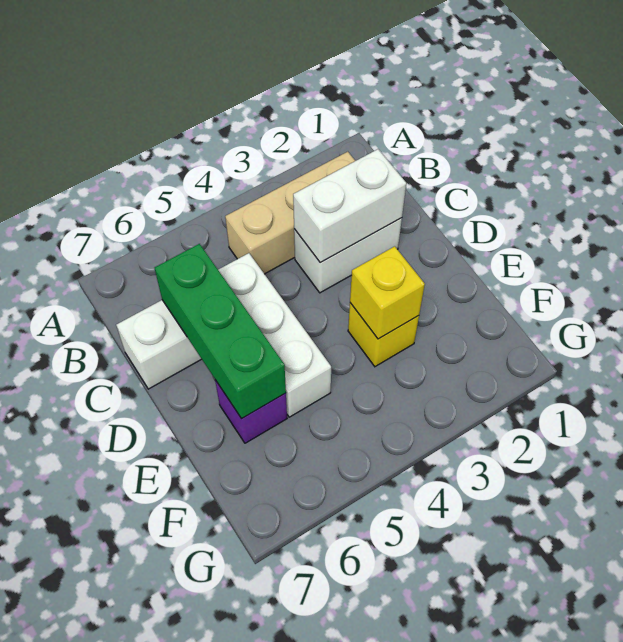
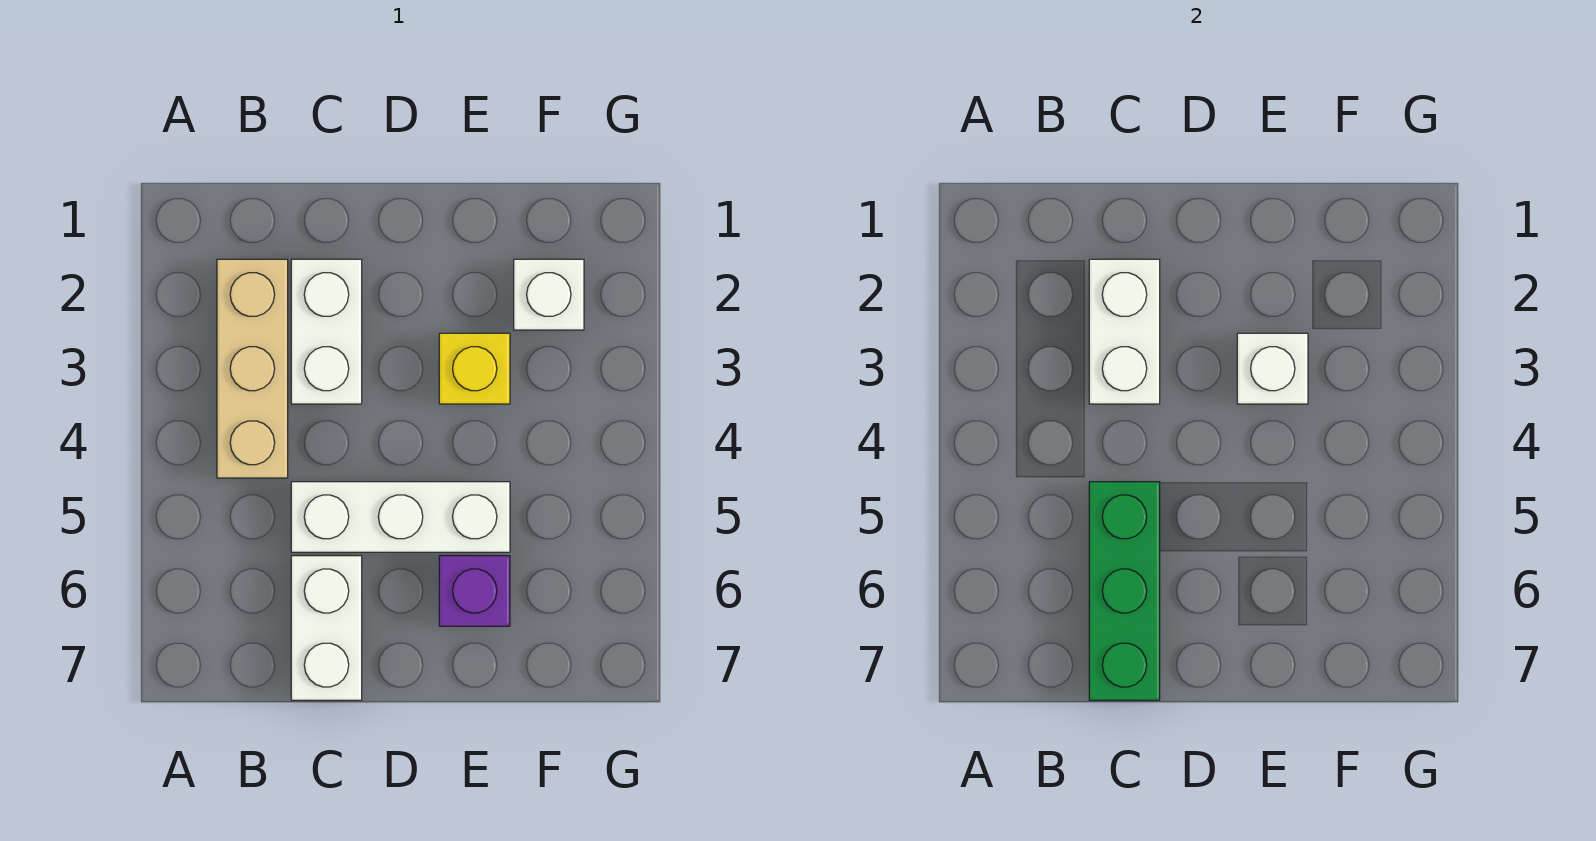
green brick C6:E6 level 2 -> green brick C5:C7 level 2
yellow brick E3 level 2 -> white brick E3 level 2
none -> white brick F2 level 1

